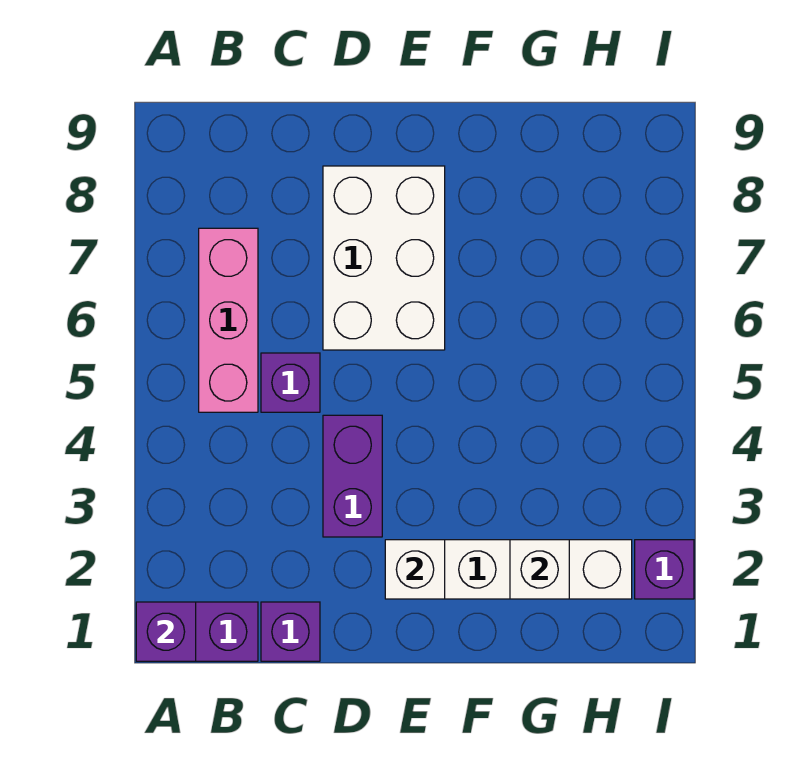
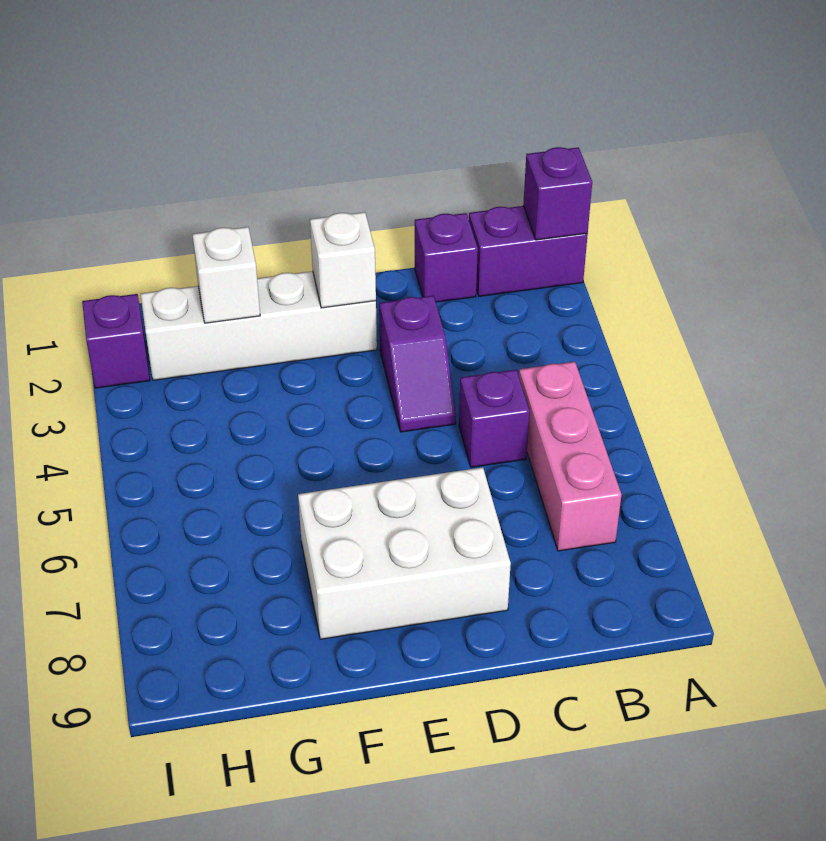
purple brick D3:D4 level 1 -> purple slope D3:D4 level 1 top 3
white brick D6:E8 level 1 -> white brick D7:F8 level 1

